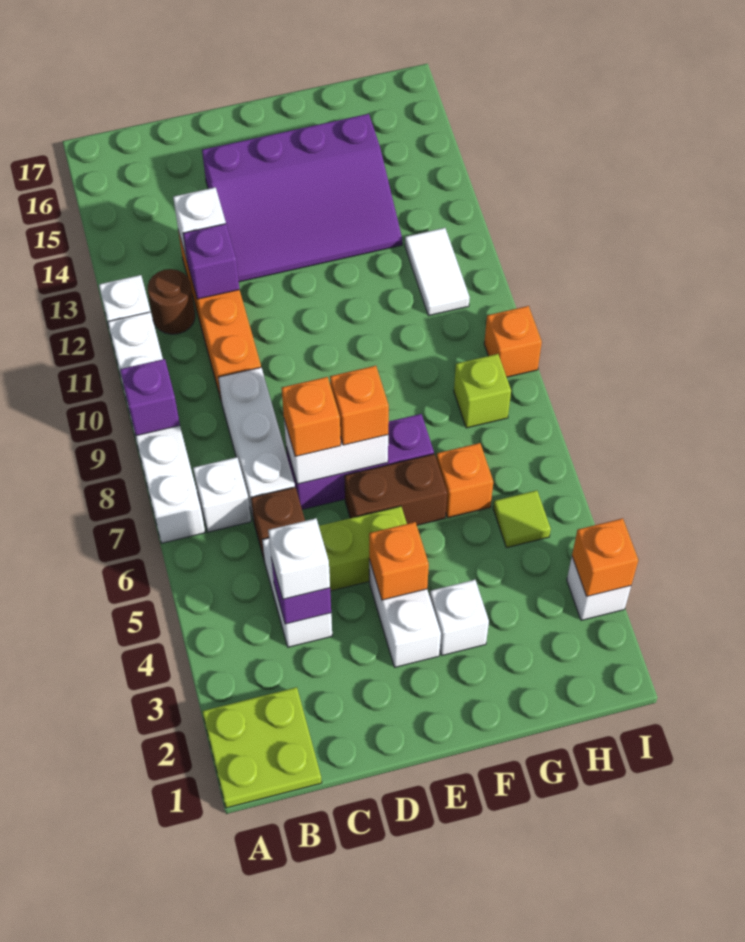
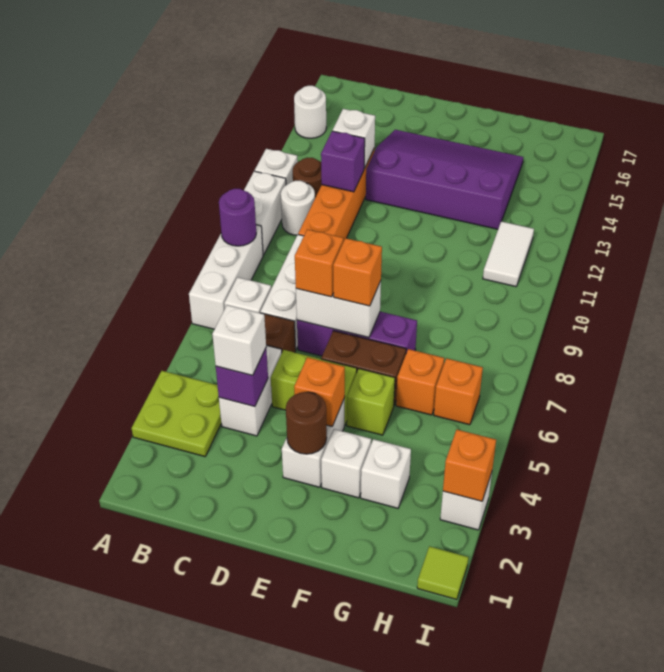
lime plate A1:B2 level 1 -> lime plate A3:B4 level 1
purple brick A9 level 2 -> purple round brick A9 level 2
none -> white round brick A15 level 1
none -> white round brick B11 level 1
purple slope D13:G15 level 1 top 15 -> purple slope D13:G15 level 1 top 13
none -> brown round brick E3 level 2
none -> white brick G3 level 1
lime tile H5 level 1 -> lime tile I1 level 1
lime brick H8 level 1 -> lime brick F5 level 1
orange brick I9 level 1 -> orange brick H6 level 1

